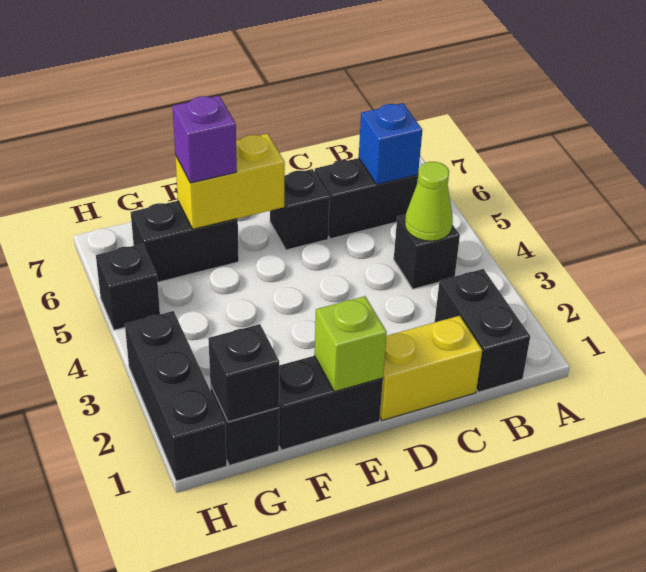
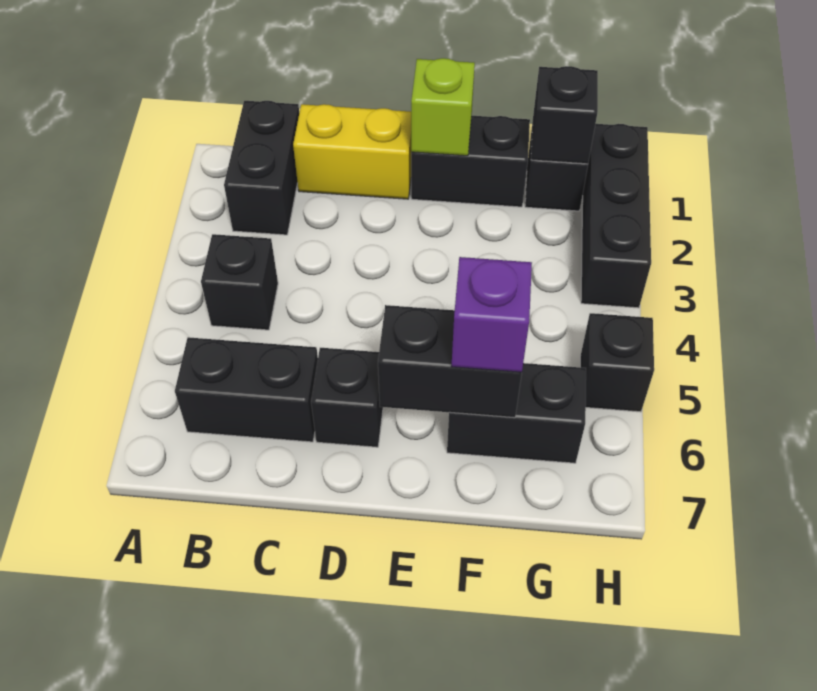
lime cone B4 level 2 -> none
blue brick B6 level 2 -> none
yellow brick E6:F6 level 2 -> black brick E6:F6 level 2

